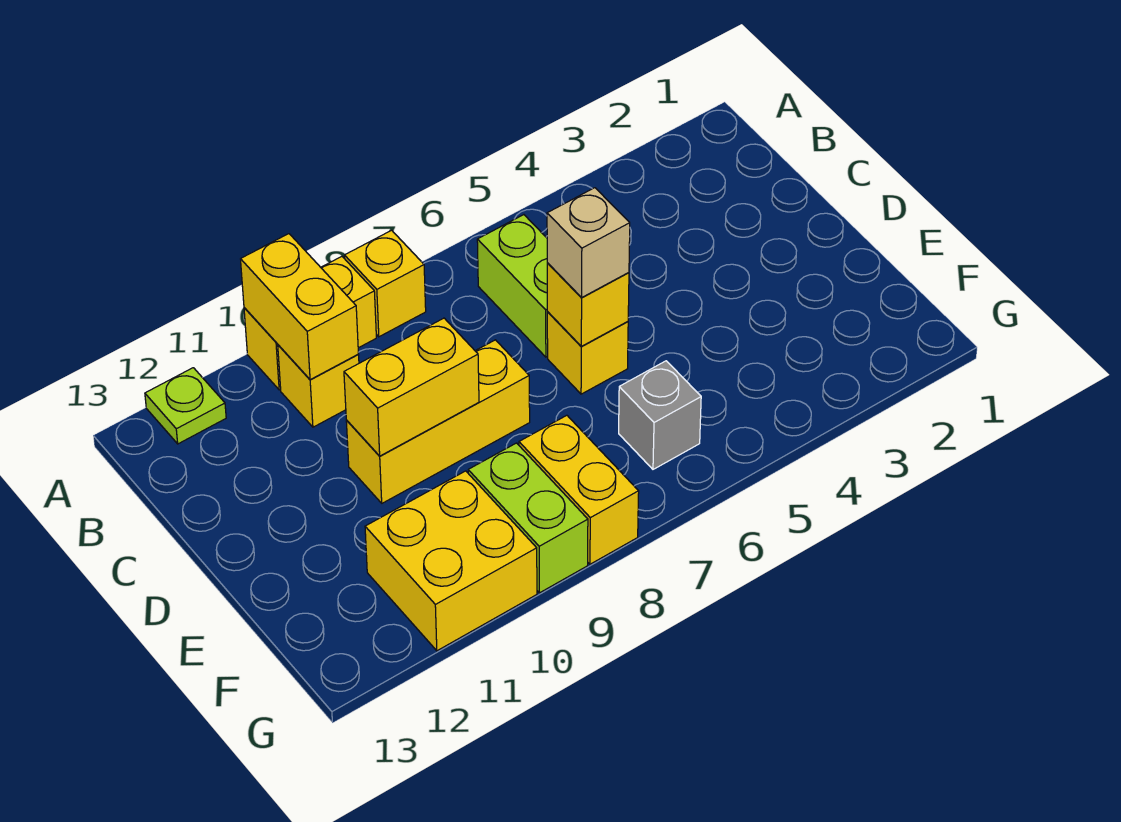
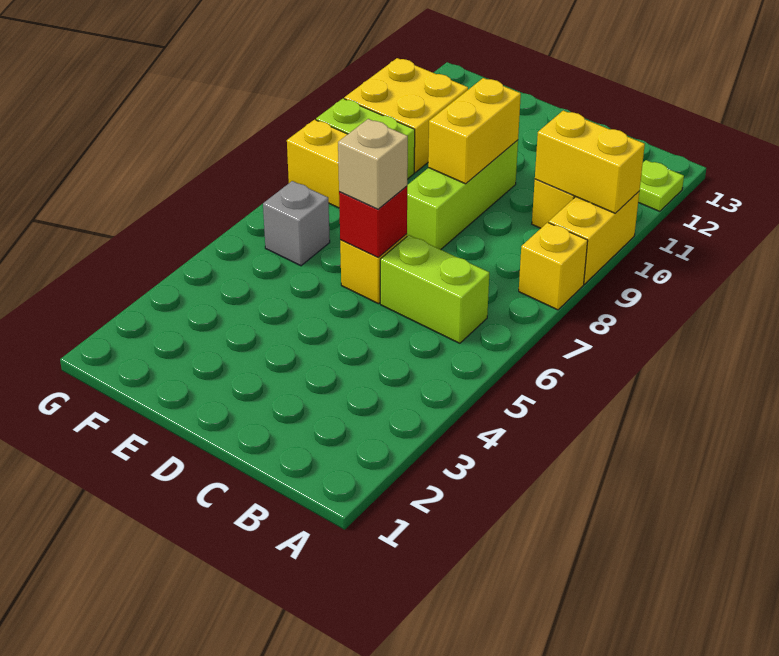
yellow brick D6 level 2 -> red brick D6 level 2
yellow brick D8:D10 level 1 -> lime brick D8:D10 level 1

